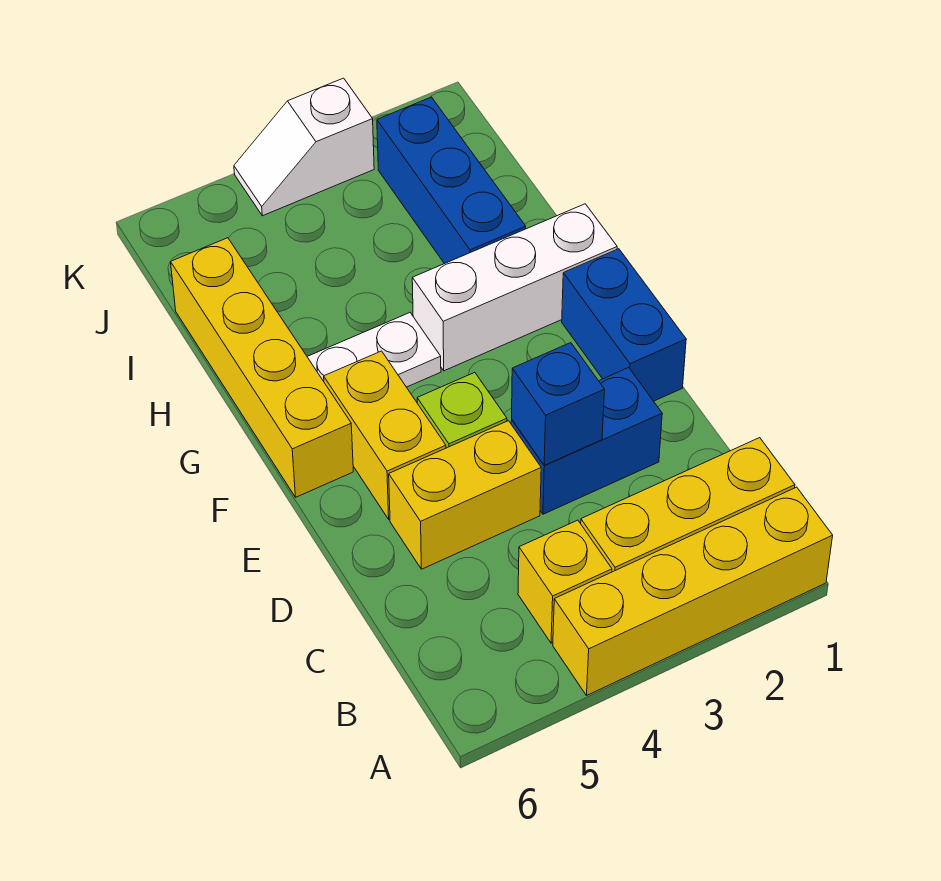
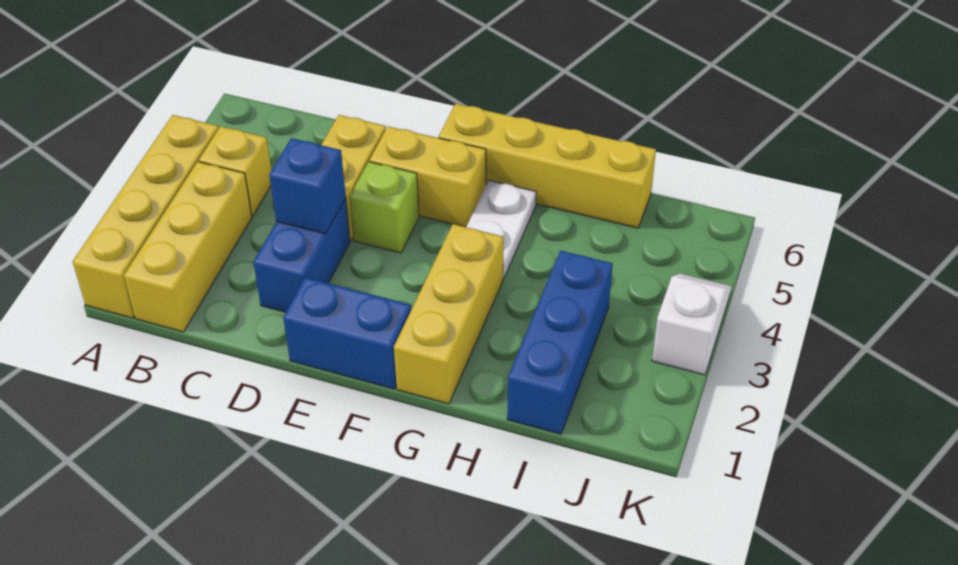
white brick G1:G3 level 1 -> yellow brick G1:G3 level 1
blue brick H2:J2 level 1 -> blue brick I1:I3 level 1

